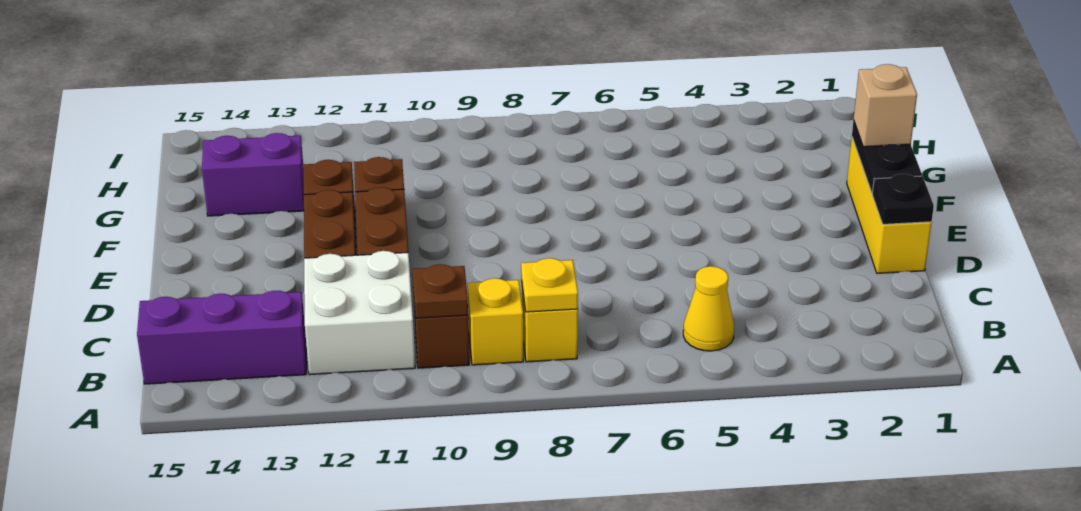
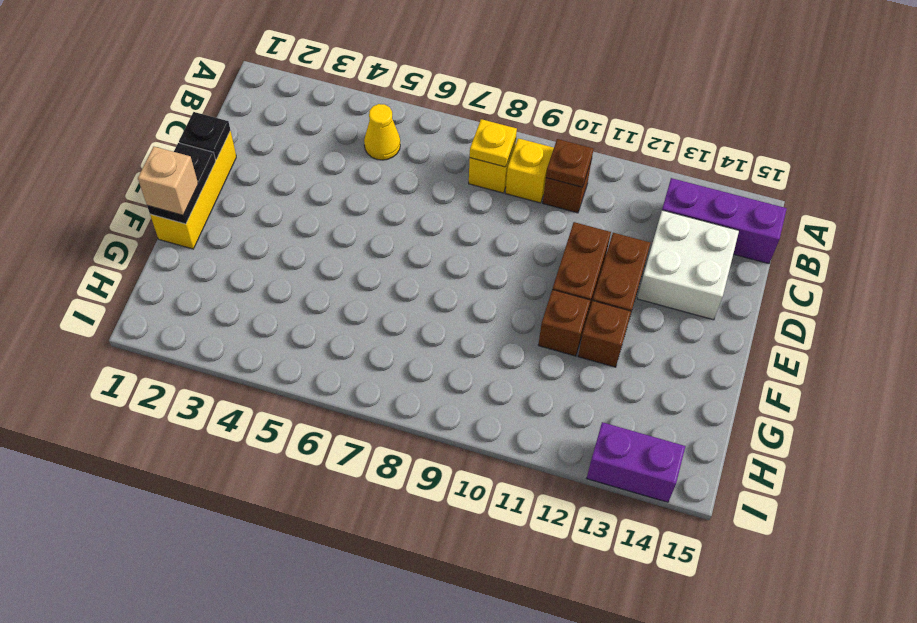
white brick B11:C12 level 1 -> white brick C13:D14 level 1
purple brick G13:G14 level 1 -> purple brick I13:I14 level 1

